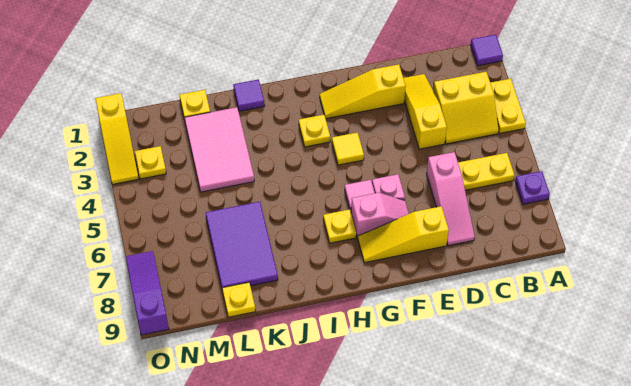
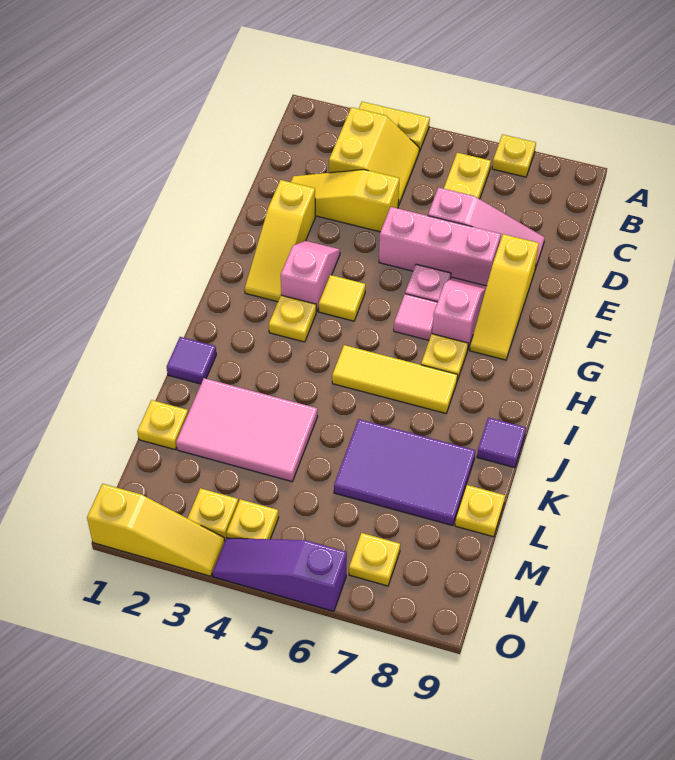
purple tile A1 level 1 -> purple tile J9 level 1
purple plate A7 level 1 -> yellow plate A7 level 1
none -> pink brick E5:E7 level 1
none -> pink slope F3:G3 level 1 top G
none -> yellow tile I5:I7 level 1
none -> yellow plate N4 level 1
none -> yellow plate N7 level 1
purple slope O7:O9 level 1 top 9 -> purple slope O4:O6 level 1 top 6

